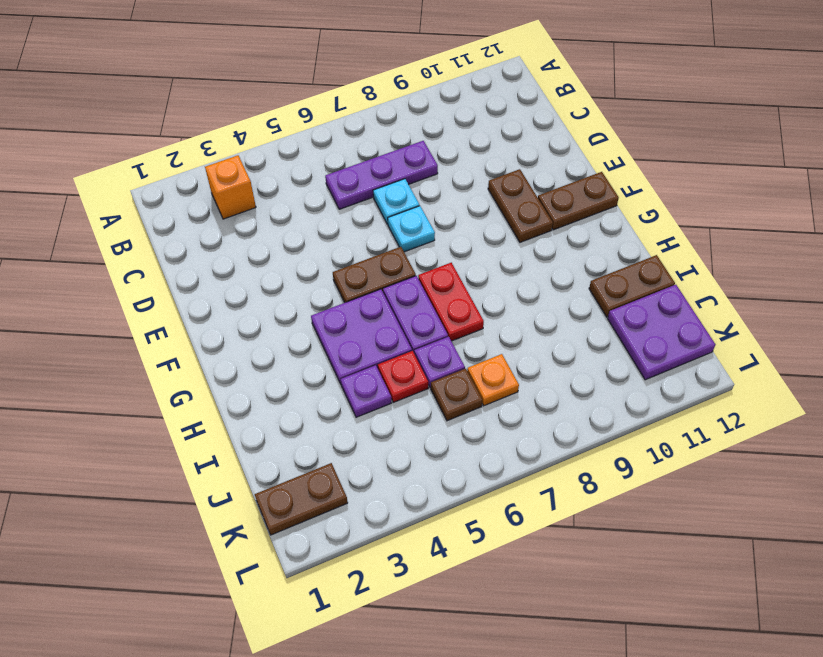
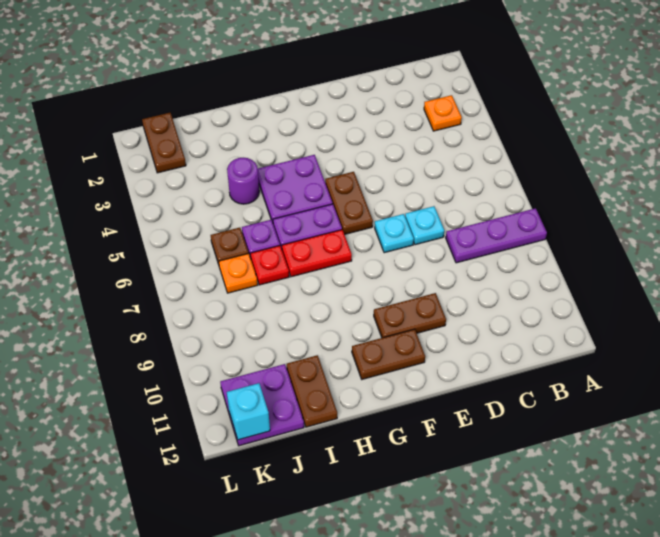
orange brick B3 level 1 -> orange plate B3 level 1
purple plate C6:C8 level 1 -> purple plate A8:C8 level 1
brown plate F11:F12 level 1 -> brown plate F11:G11 level 1
purple plate I4 level 1 -> purple round brick I4 level 1
red plate I5 level 1 -> red plate I7 level 1
none -> cyan brick K12 level 2

